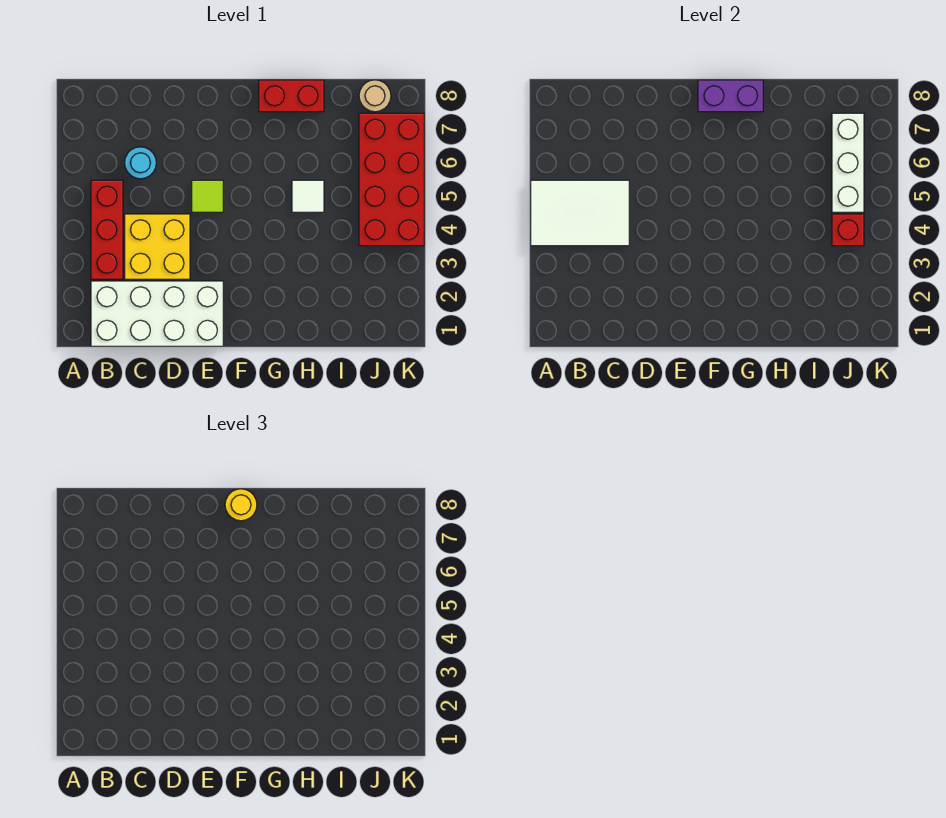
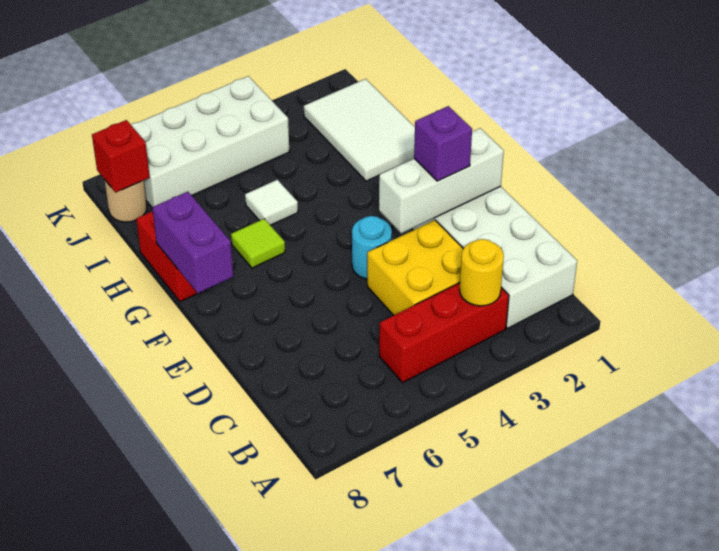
white tile A4:C5 level 2 -> white tile H1:J2 level 1
cyan round brick C6 level 1 -> cyan round brick E4 level 1
none -> purple brick E2 level 3
lime tile E5 level 1 -> lime tile G6 level 1
yellow round brick F8 level 3 -> yellow round brick B3 level 2
red brick J4:K7 level 1 -> white brick J4:K7 level 1
red brick J4 level 2 -> red brick J8 level 2
white brick J5:J7 level 2 -> white brick E1:E3 level 2

